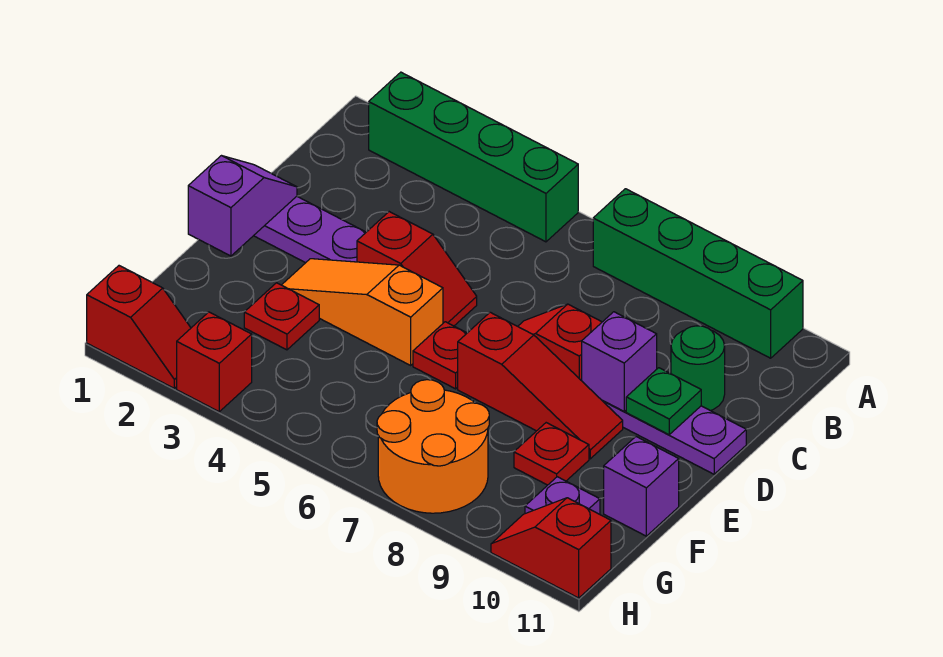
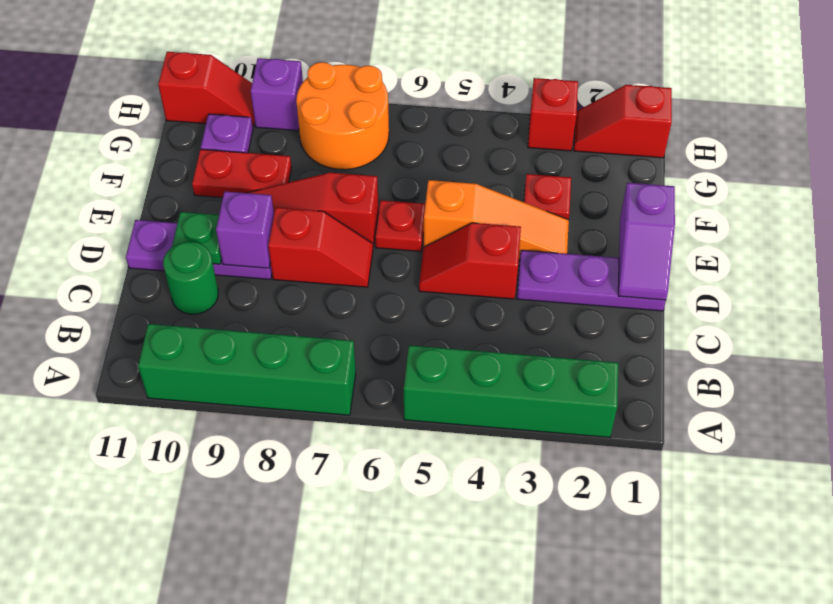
red plate F9 level 1 -> red plate F9:F10 level 1
purple brick F11 level 1 -> purple brick H9 level 1

